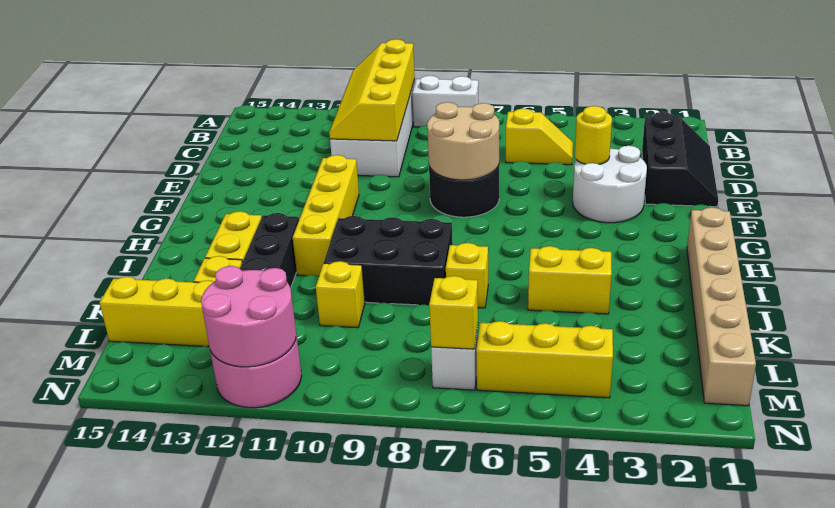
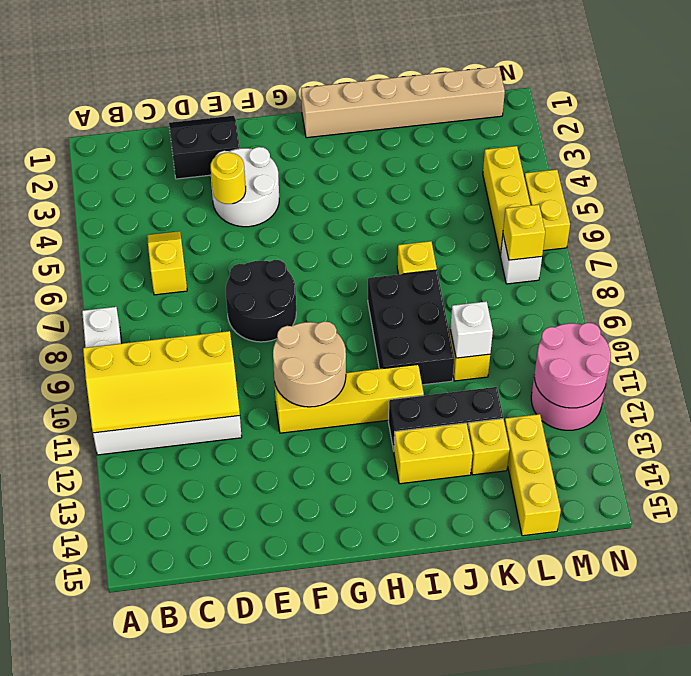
black slope C1:E2 level 1 top 2 -> black slope D1:E2 level 1 top 2
tan round brick E7:F8 level 2 -> tan round brick F10:G11 level 2
yellow brick J4:J5 level 1 -> yellow brick N5:N6 level 1
none -> white brick K10 level 2

